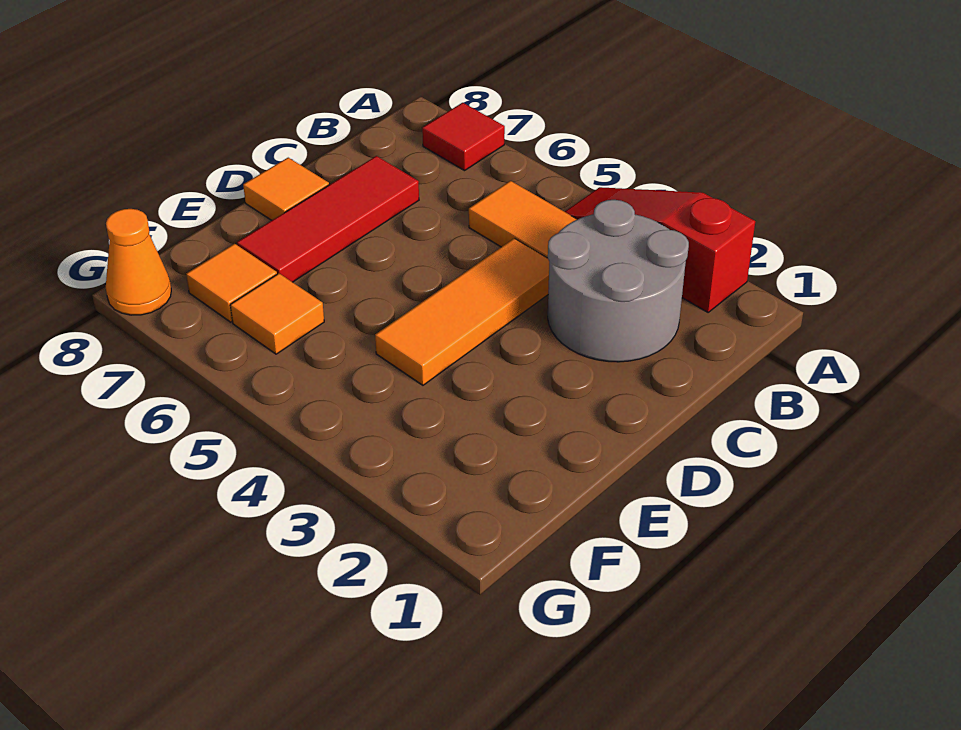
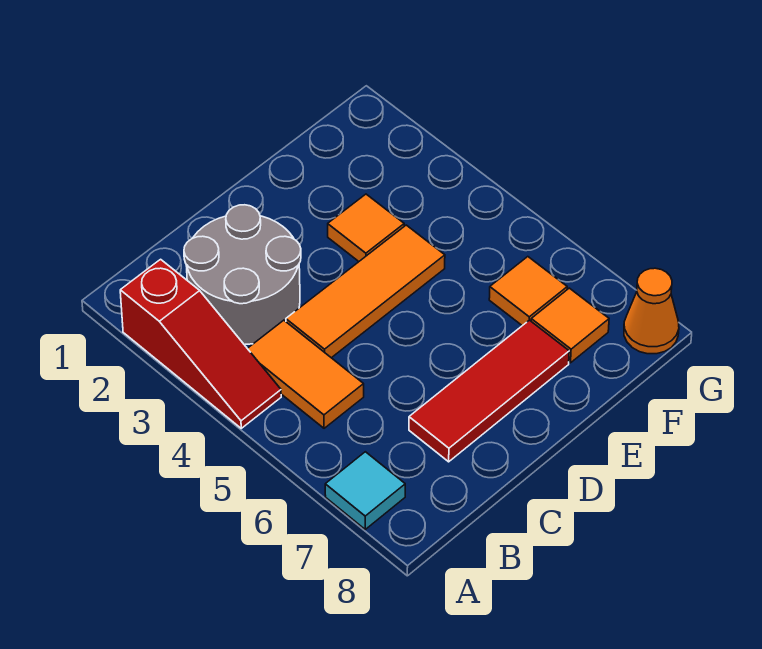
red tile A7 level 1 -> cyan tile A7 level 1
orange tile D8 level 1 -> orange tile E3 level 1

